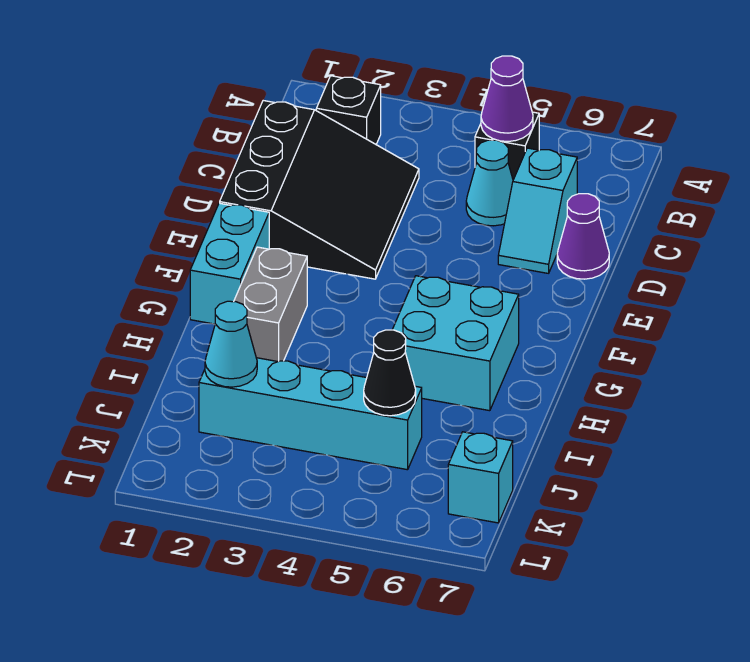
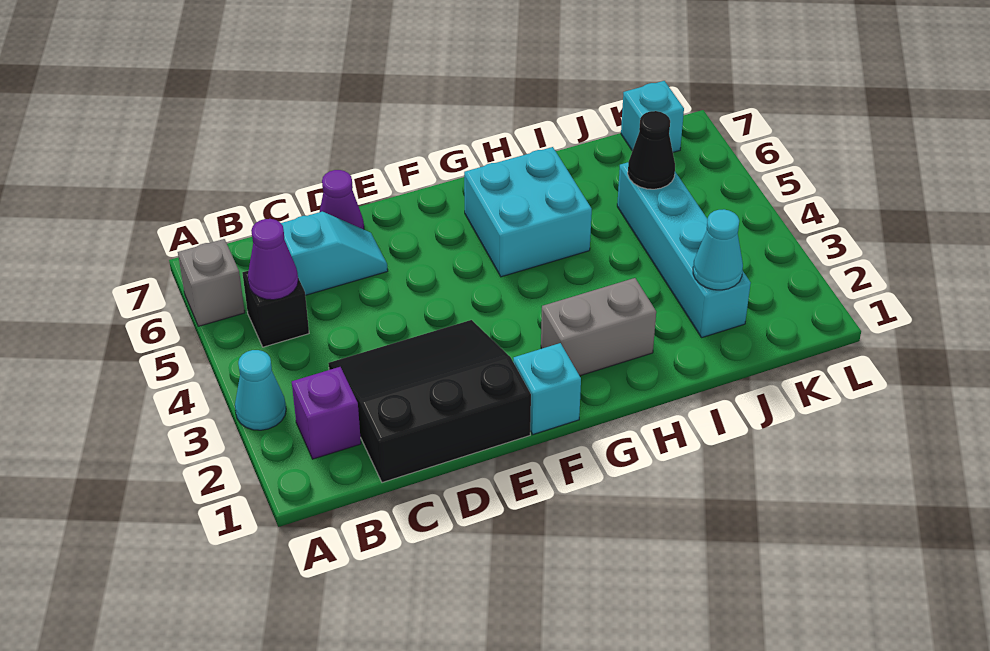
none -> grey brick A6 level 1
black brick B2 level 1 -> purple brick B2 level 1
cyan cone C5 level 1 -> cyan cone A3 level 1
cyan brick F1:G1 level 1 -> cyan brick F1 level 1

